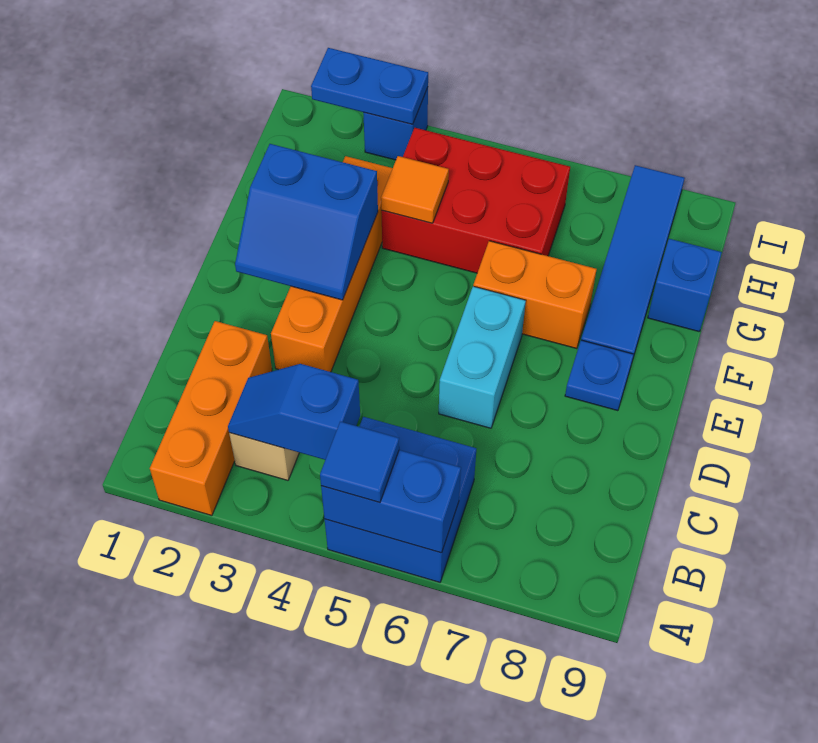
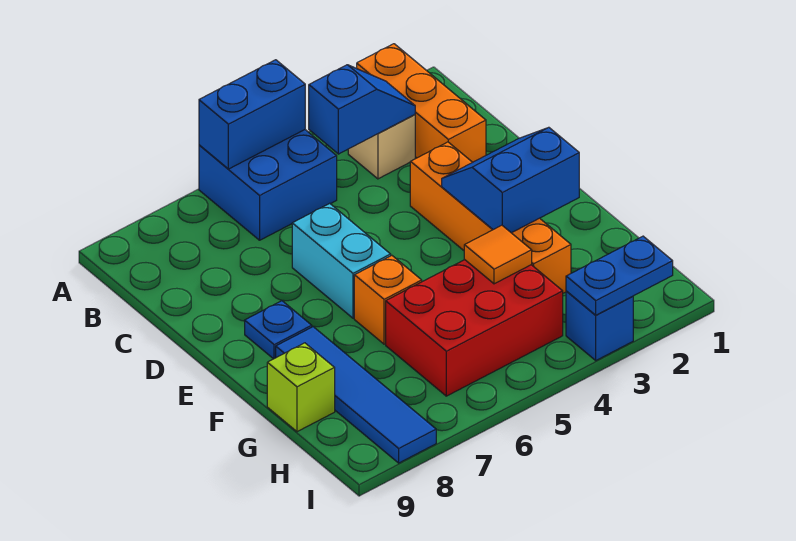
blue tile A5 level 3 -> none
orange brick F6:F7 level 1 -> orange brick F6 level 1
blue brick G9 level 1 -> lime brick G9 level 1

